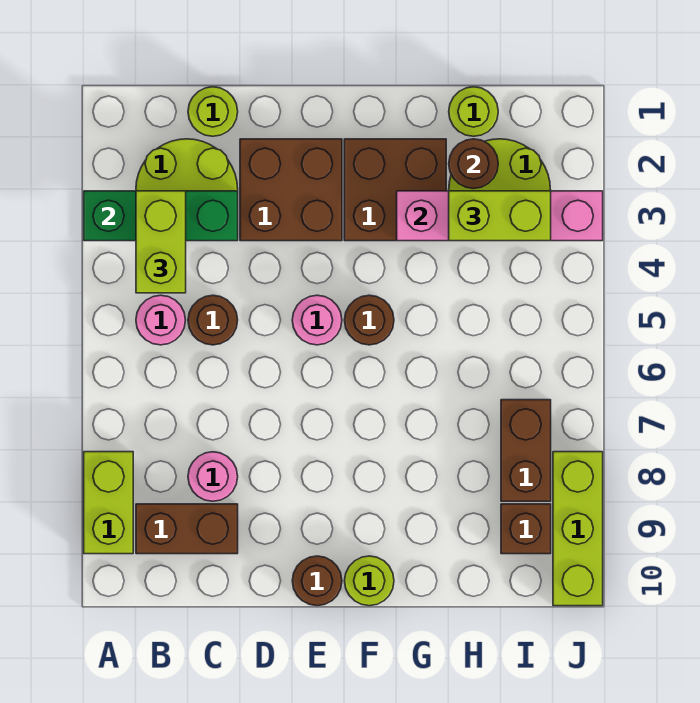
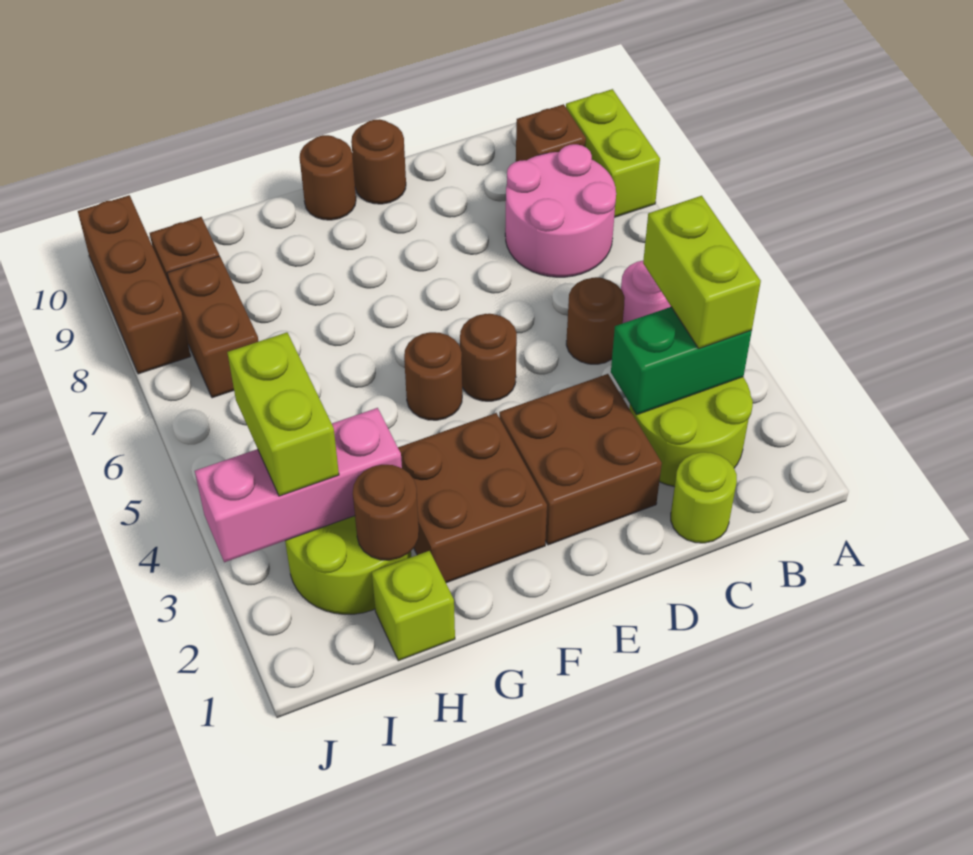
green brick A3:C3 level 2 -> green brick B3:C3 level 2
brown brick B9:C9 level 1 -> brown brick B9 level 1
pink round brick C8 level 1 -> pink round brick B7:C8 level 1
pink round brick E5 level 1 -> brown round brick E5 level 1
lime round brick F10 level 1 -> brown round brick F10 level 1
pink brick G3:J3 level 2 -> pink brick H3:J3 level 2
lime round brick H1 level 1 -> lime brick H1 level 1
lime brick H3:I3 level 3 -> lime brick I3:I4 level 3
lime brick J8:J10 level 1 -> brown brick J8:J10 level 1

